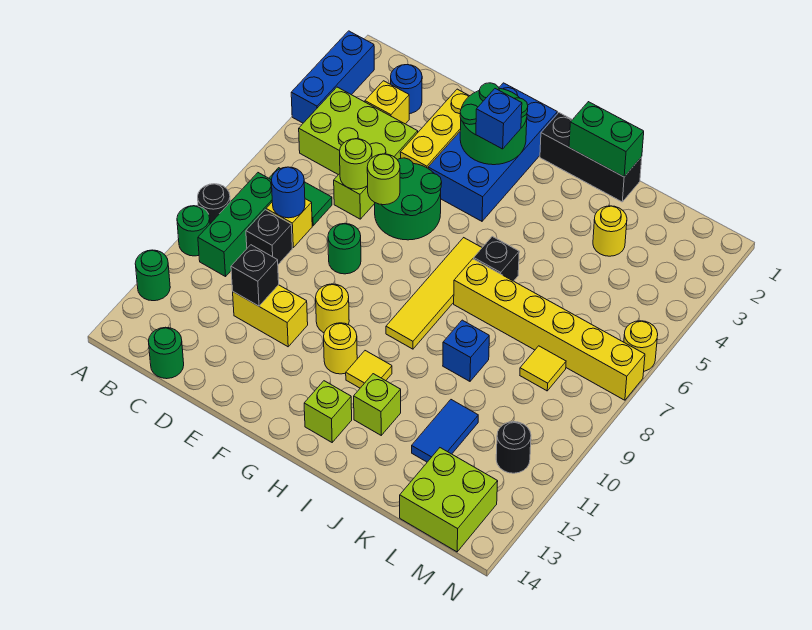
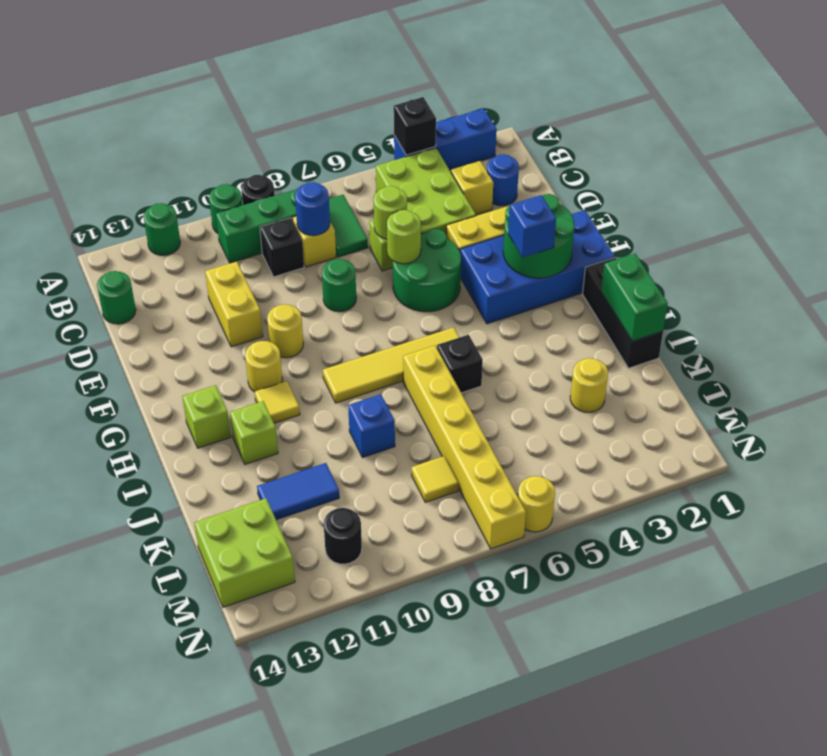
black brick D11 level 2 -> black brick A4 level 2

